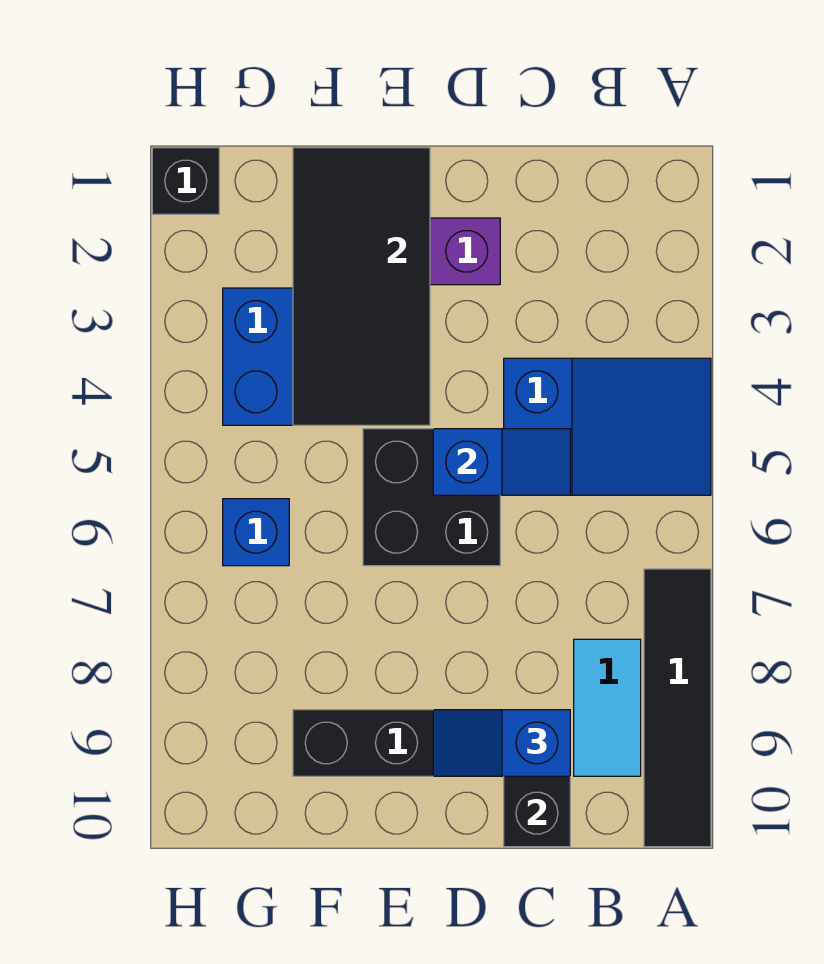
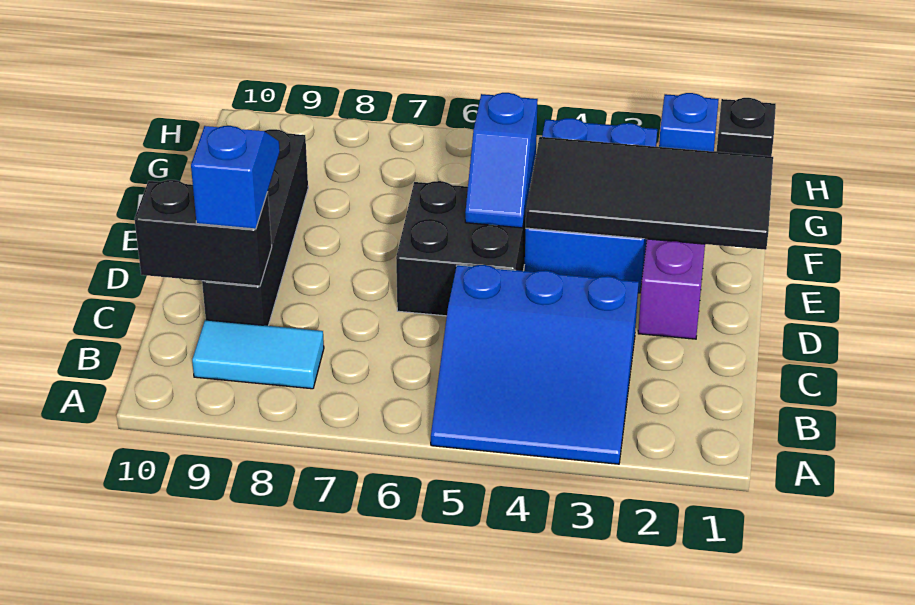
blue slope A4:C5 level 1 top C -> blue slope A3:C5 level 1 top C
black tile A7:A10 level 1 -> none
blue slope C5:D5 level 2 top D -> blue slope E5:F5 level 2 top F
blue brick G6 level 1 -> blue brick H2 level 1

